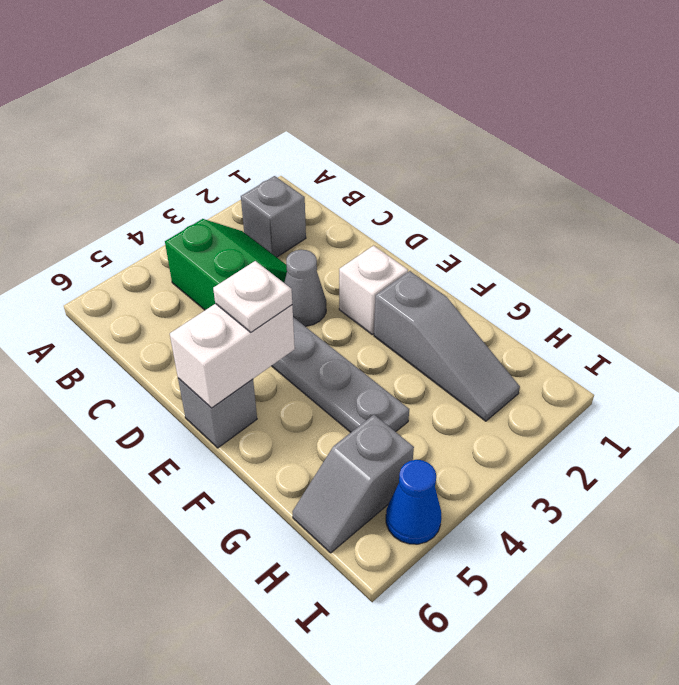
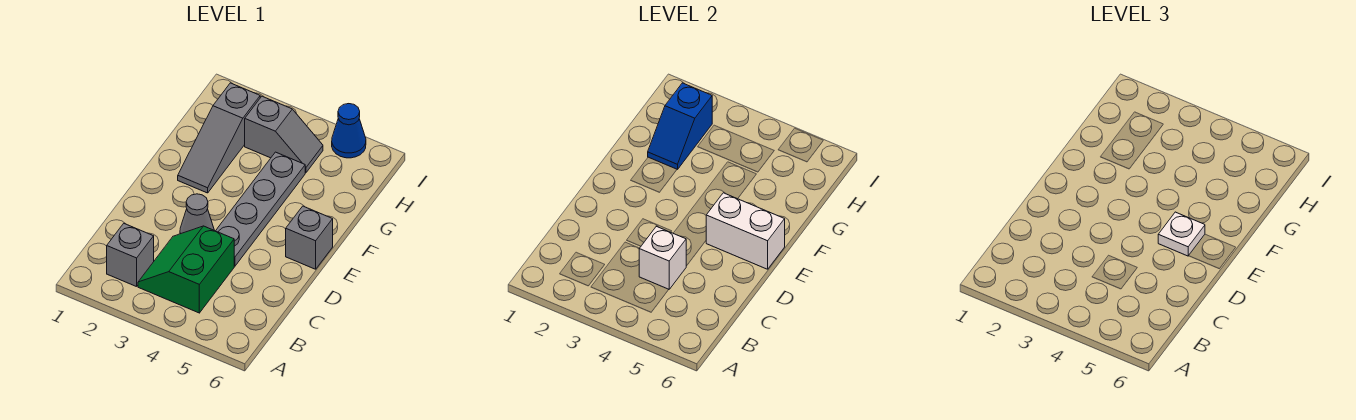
white brick E2 level 1 -> white brick C4 level 2
grey slope F2:H2 level 1 top F -> grey slope F2:H2 level 1 top H
none -> blue slope G2:H2 level 2 top H
grey slope H5:H6 level 1 top 5 -> grey slope H3:H4 level 1 top 3

